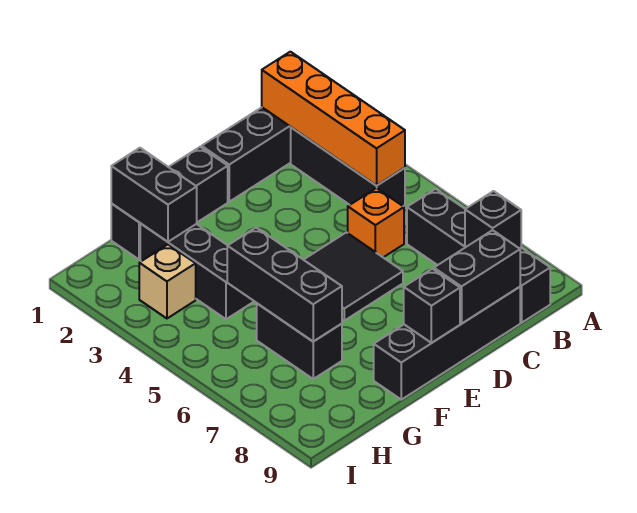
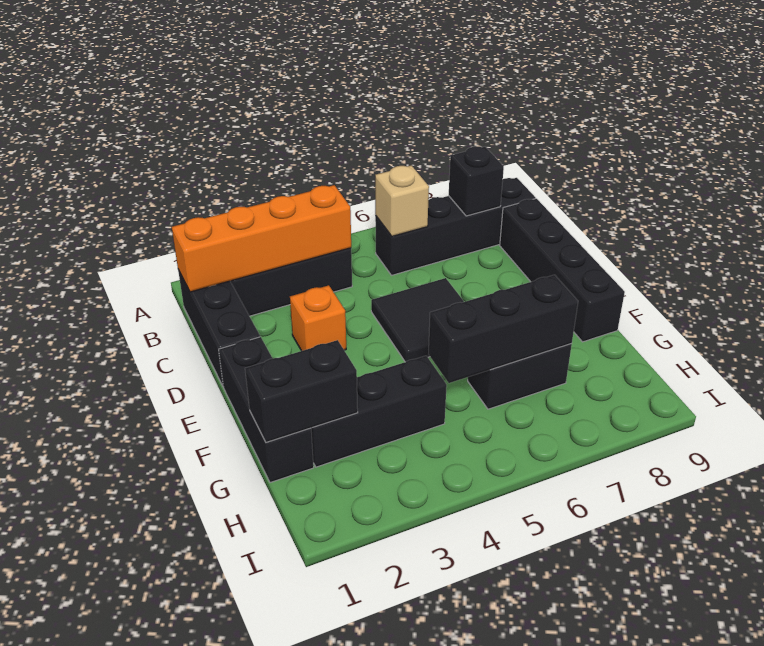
orange brick C5 level 1 -> orange brick D3 level 1
black brick C9:D9 level 2 -> none
black brick E9 level 2 -> none
tan brick H3 level 1 -> tan brick B6 level 2

